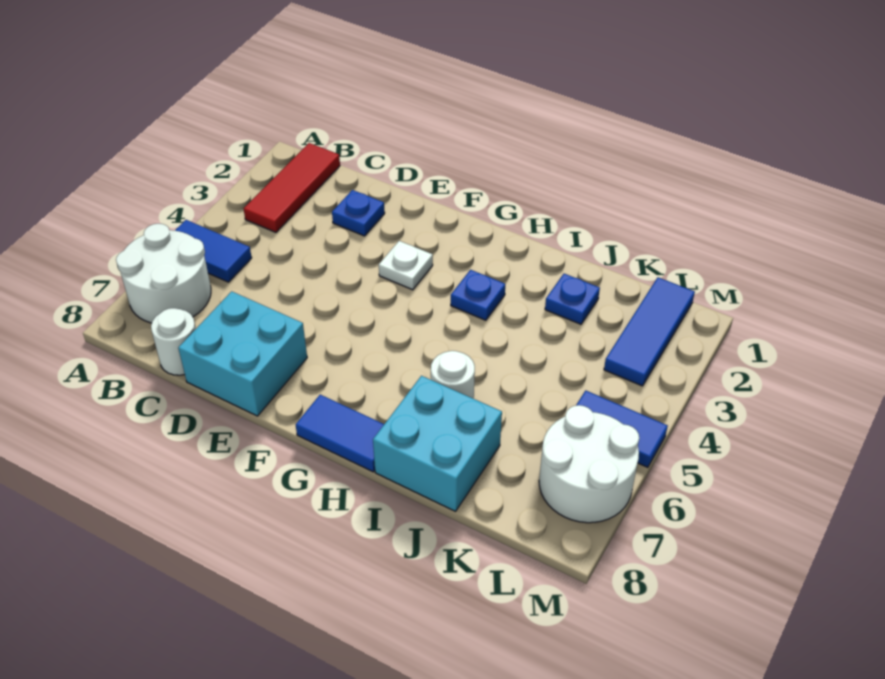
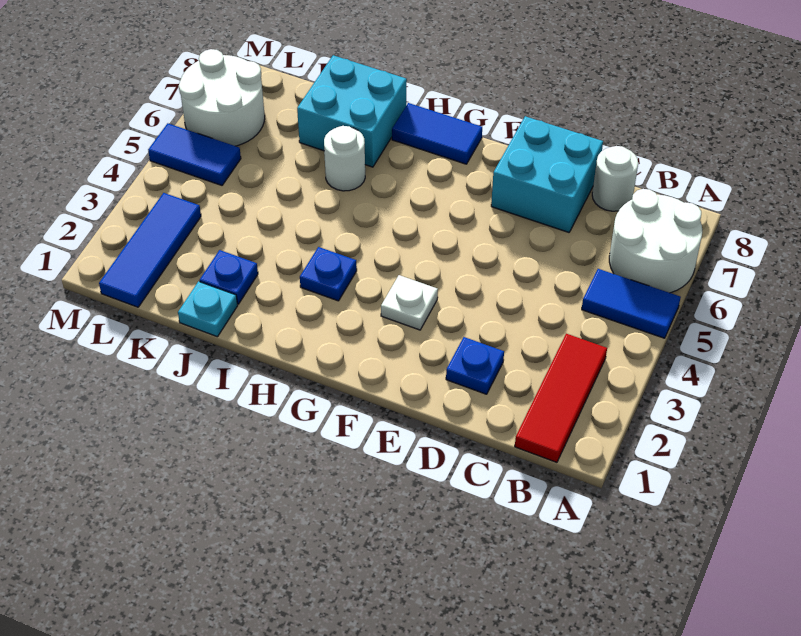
none -> cyan plate J1 level 1

